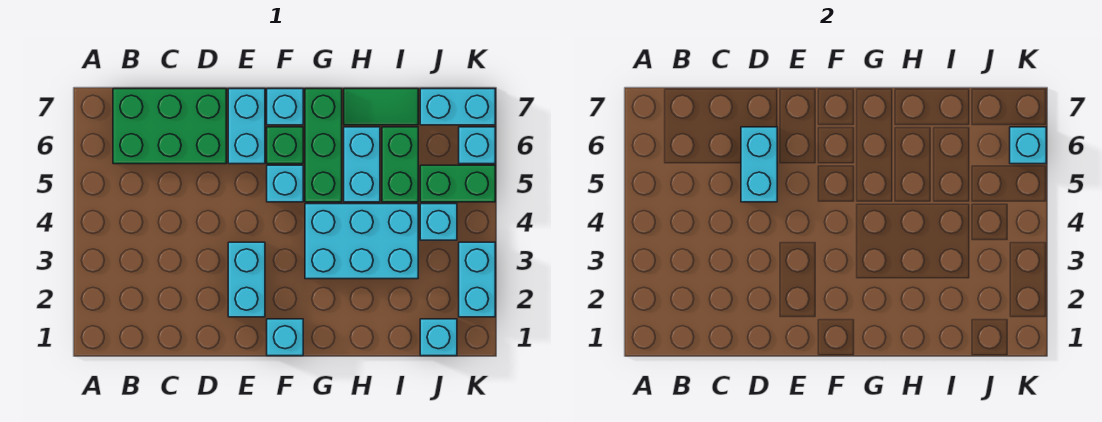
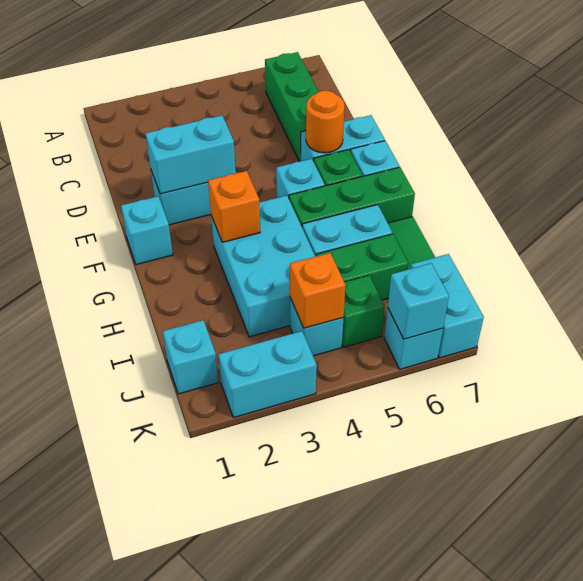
green brick B6:D7 level 1 -> green brick B6:D6 level 1
cyan brick D5:D6 level 2 -> cyan brick E2:E3 level 2
none -> orange round brick E6 level 2
none -> orange brick G3 level 2
none -> orange brick J4 level 2
green brick J5:K5 level 1 -> green brick J5 level 1

